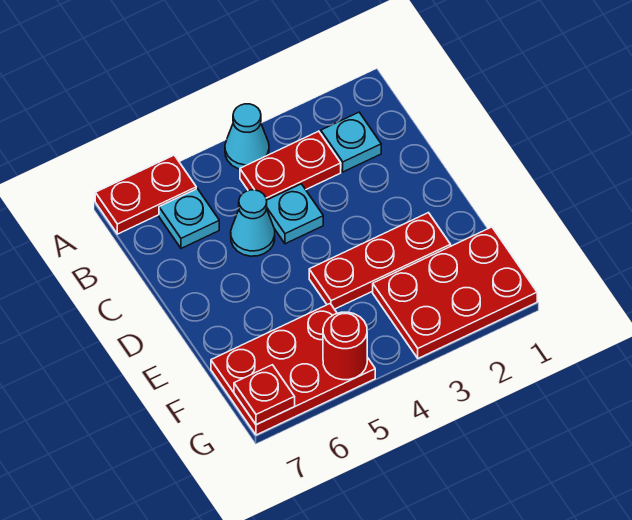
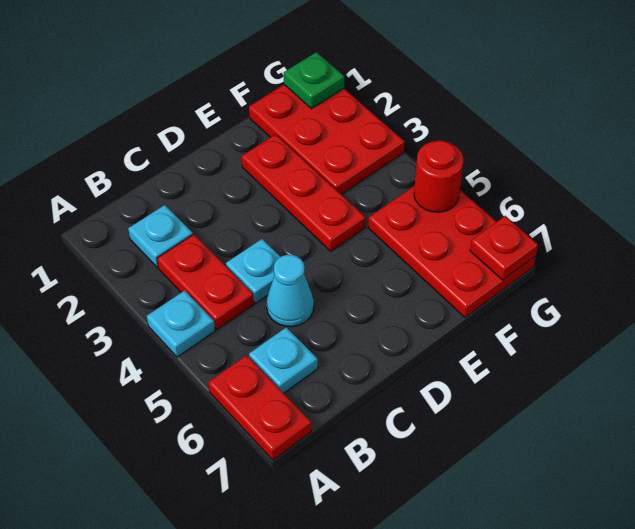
cyan cone A4 level 1 -> cyan plate A4 level 1
none -> green plate G1 level 2

